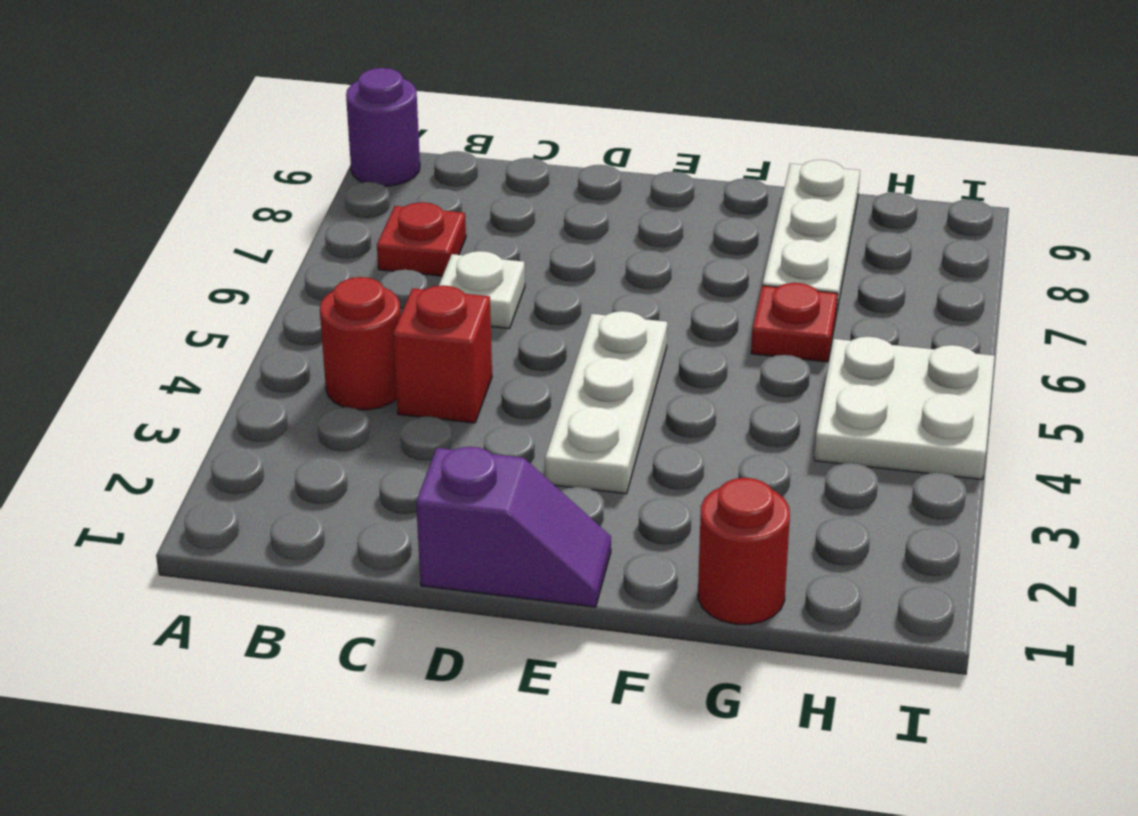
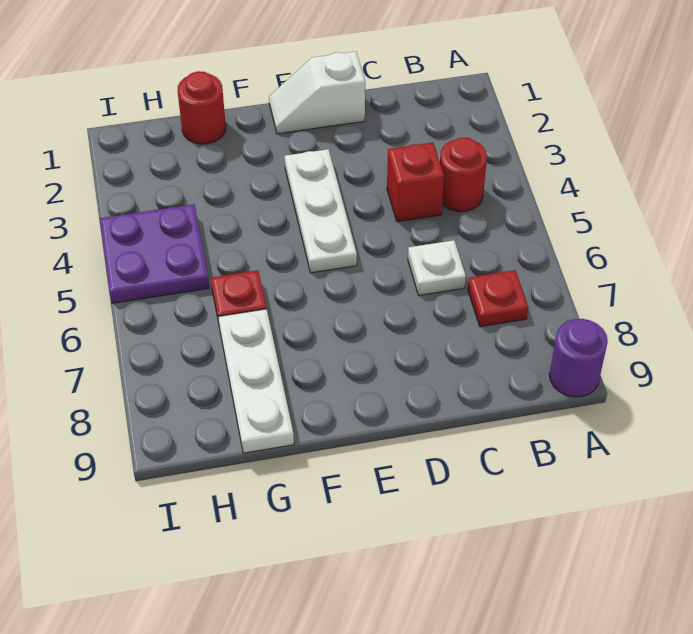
purple slope D1:E1 level 1 top D -> white slope D1:E1 level 1 top D
white plate H4:I5 level 1 -> purple plate H4:I5 level 1

